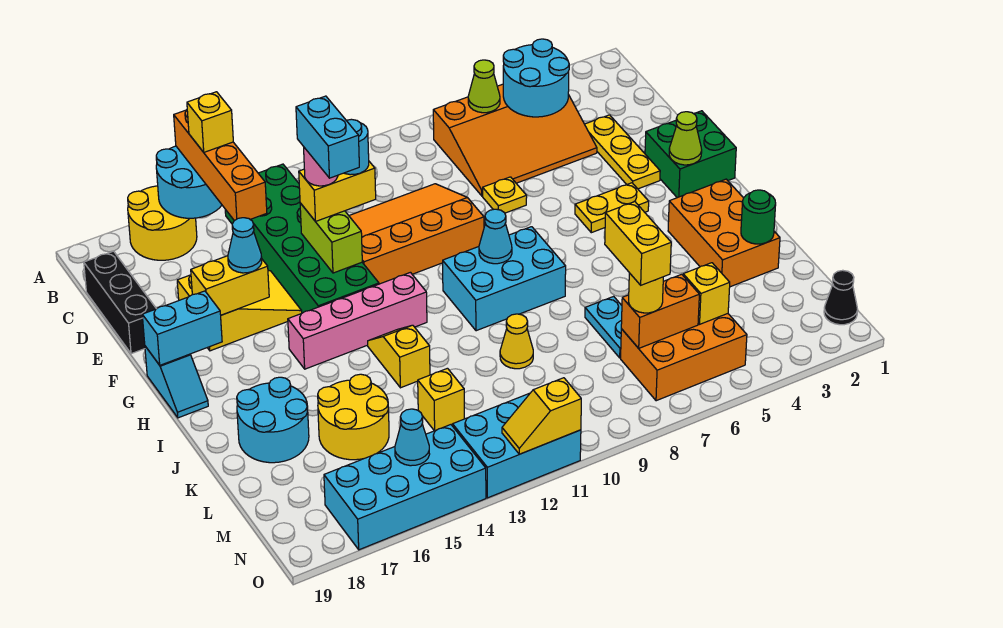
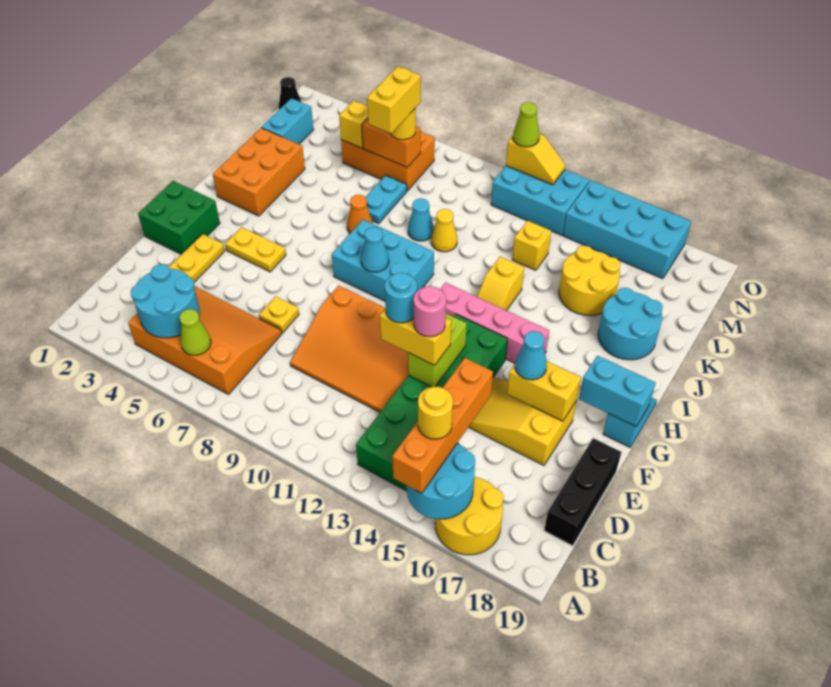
yellow brick B15 level 4 -> yellow round brick B15 level 4
cyan brick E13:F13 level 5 -> cyan brick L2:M2 level 1
lime cone G2 level 2 -> lime cone O11 level 3
none -> orange cone J7 level 1
green round brick K2 level 2 -> none
cyan cone N15 level 2 -> cyan cone K9 level 1

